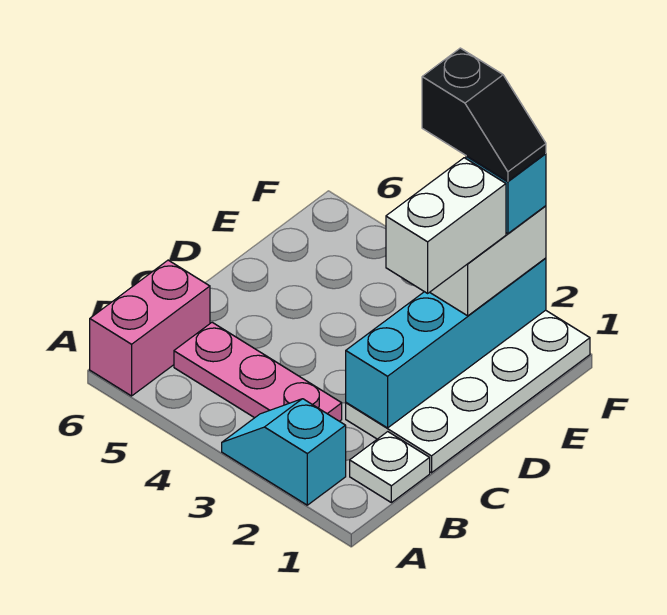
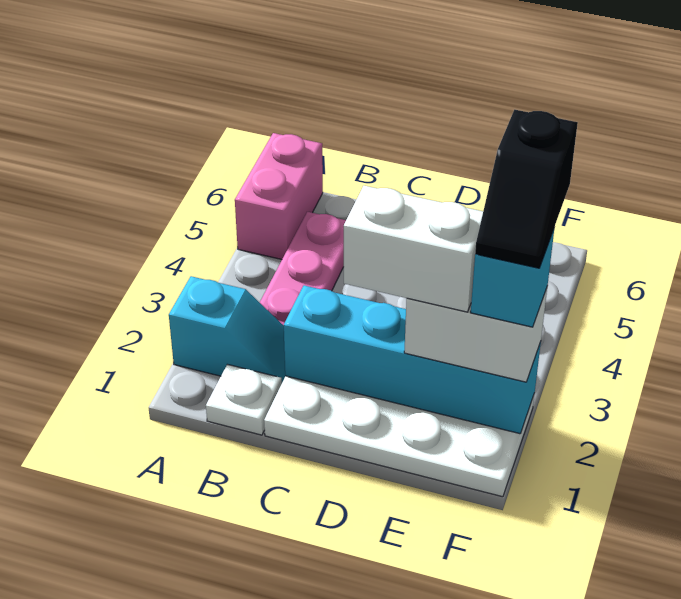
cyan slope A2:A3 level 1 top 2 -> cyan slope A2:B2 level 1 top A
pink brick A6:B6 level 1 -> pink brick A5:A6 level 1

